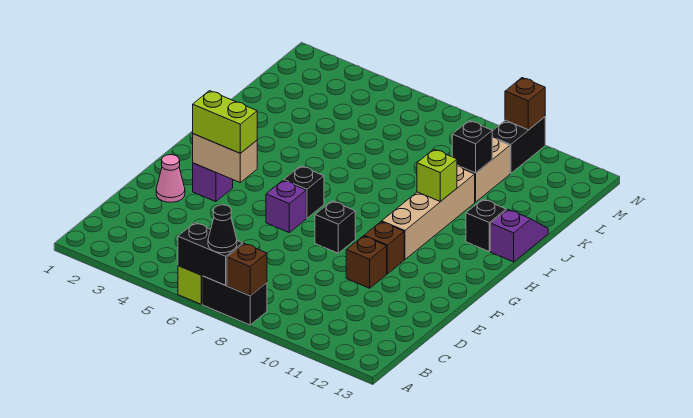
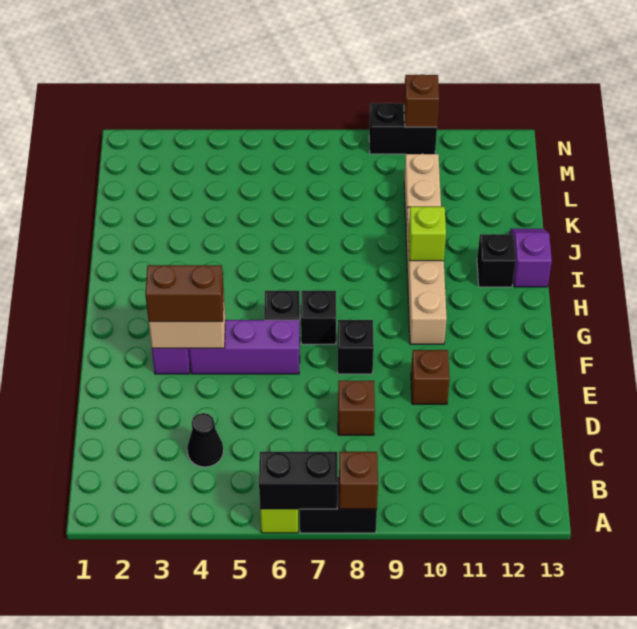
black cone A7 level 3 -> black cone C4 level 1
pink cone E2 level 1 -> none
lime brick F3:F4 level 3 -> brown brick F3:F4 level 3
purple brick F6 level 1 -> purple brick F4:F6 level 1
brown brick F10 level 1 -> brown brick D8 level 1
black brick K10 level 2 -> black brick G7 level 1
black brick M10:N10 level 1 -> black brick N9:N10 level 1

